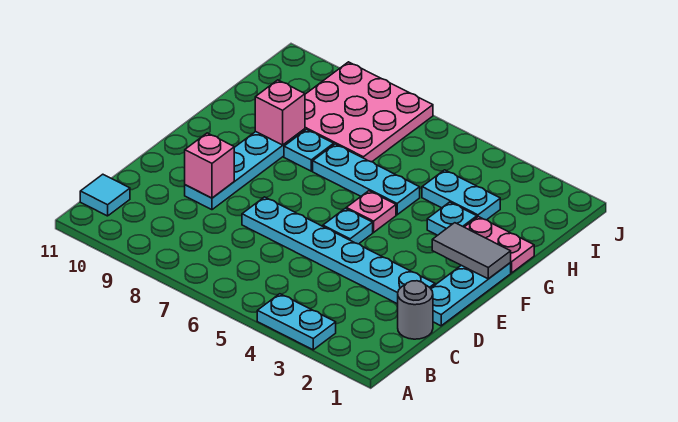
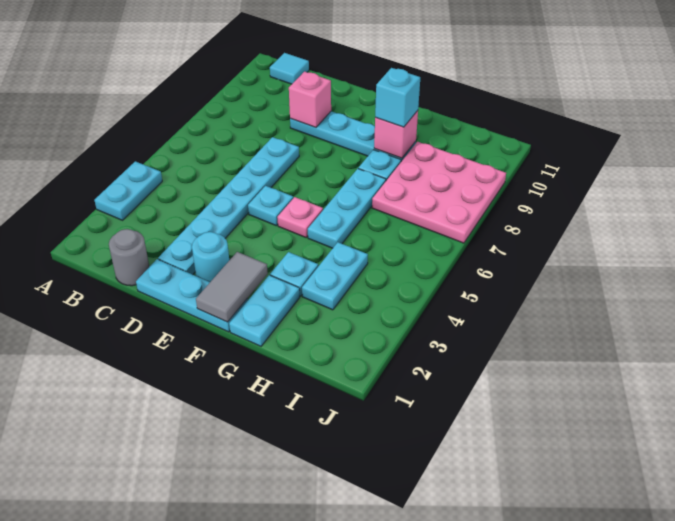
none -> cyan round brick E2 level 1
pink plate G1:G2 level 1 -> cyan plate G1:G2 level 1
none -> cyan brick G9 level 3

